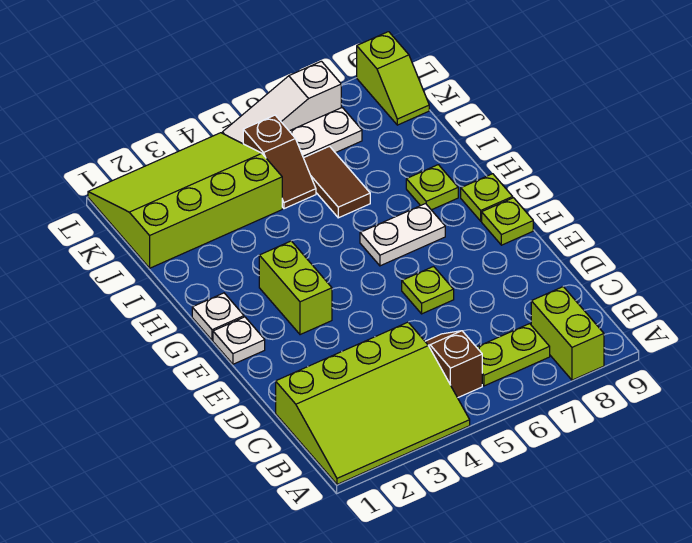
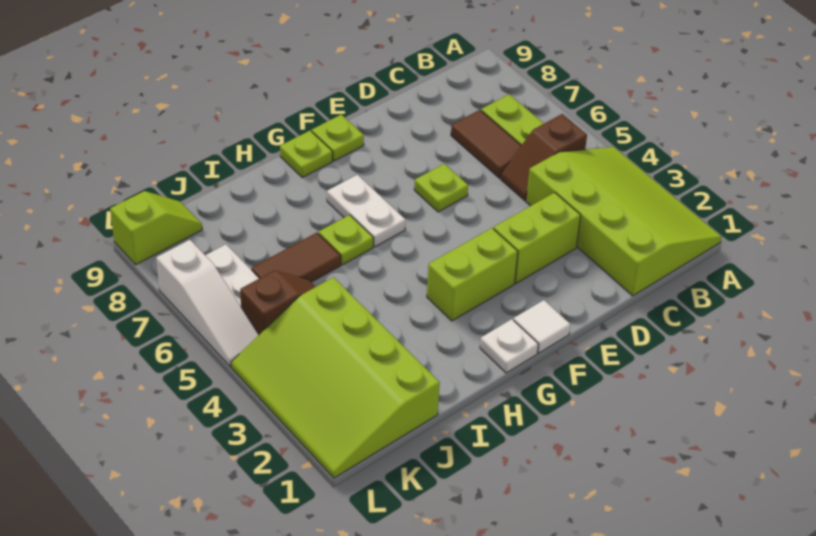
lime brick A8:B8 level 1 -> lime brick D3:E3 level 1
none -> brown tile C6:C7 level 1
white plate F1 level 1 -> white tile F1 level 1
lime plate H8 level 1 -> lime plate H6 level 1

